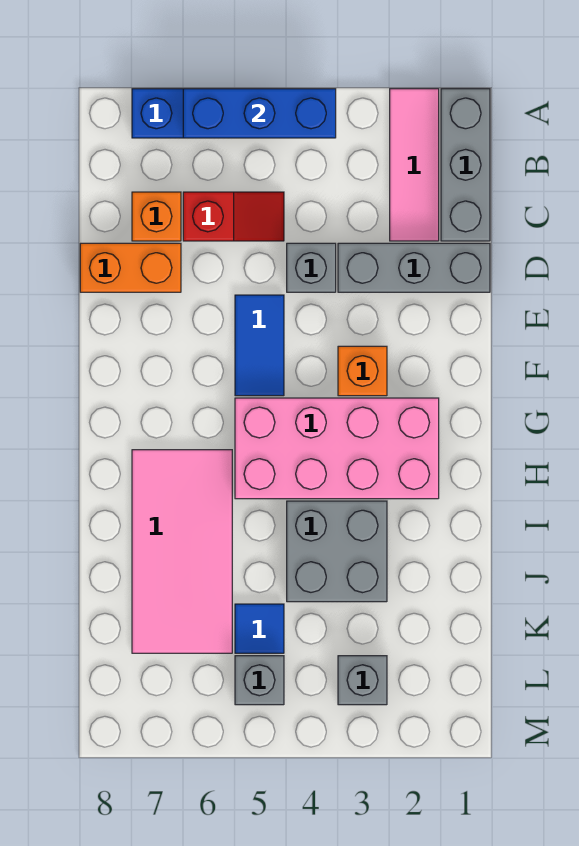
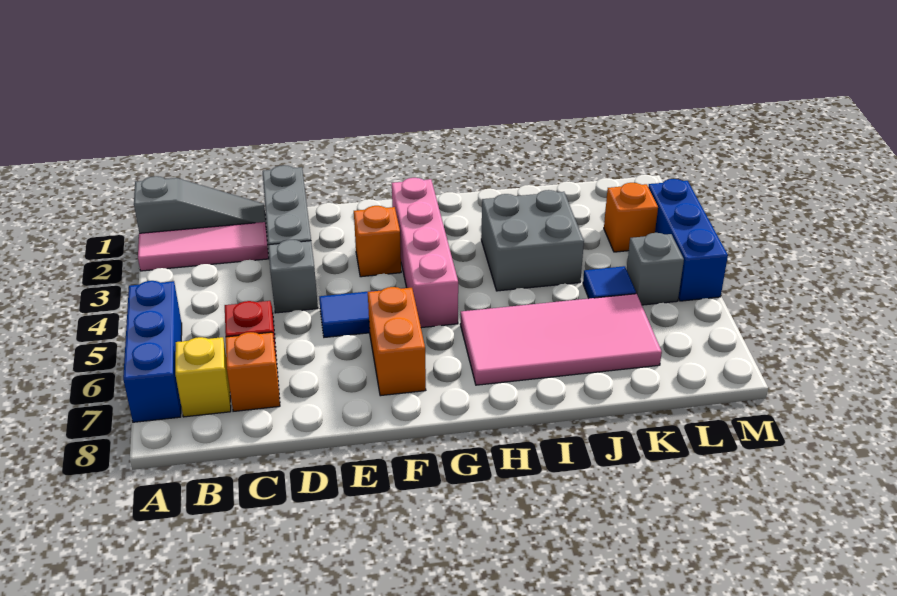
grey brick A1:C1 level 1 -> grey slope A1:C1 level 1 top A
blue brick A4:A6 level 2 -> blue brick M3:M5 level 1
none -> yellow brick B7 level 1
orange brick D7:D8 level 1 -> orange brick F6:F7 level 1
pink brick G2:H5 level 1 -> pink brick G2:G5 level 1
grey brick L3 level 1 -> orange brick L3 level 1

